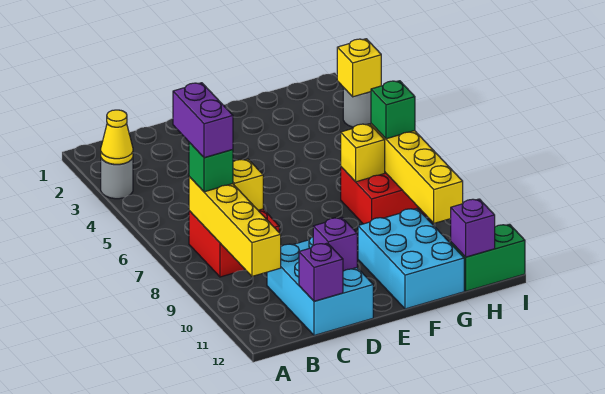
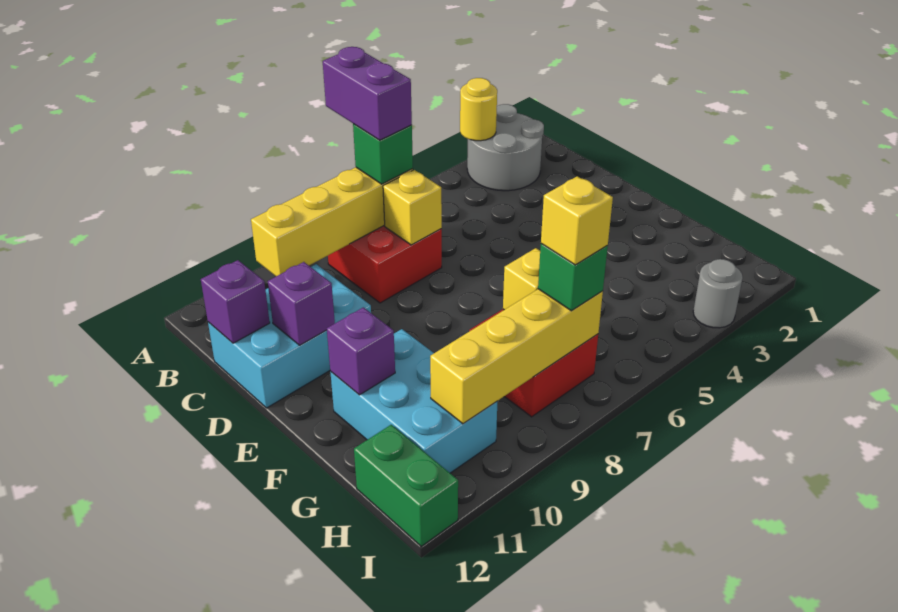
grey round brick A3 level 1 -> grey round brick A2:B3 level 1
yellow cone A3 level 2 -> yellow round brick A3 level 2
purple brick B6:B7 level 4 -> purple brick A7:B7 level 4
cyan brick F10:G12 level 1 -> cyan brick F10:H11 level 1
purple brick H12 level 2 -> purple brick F11 level 2
yellow brick I3 level 2 -> yellow brick H7 level 4

